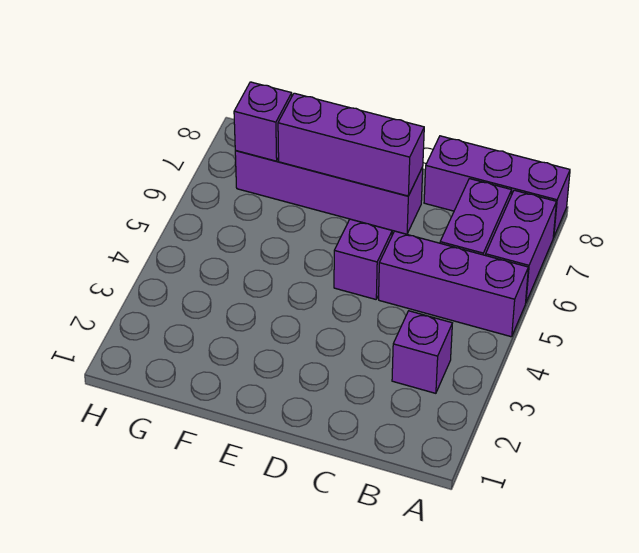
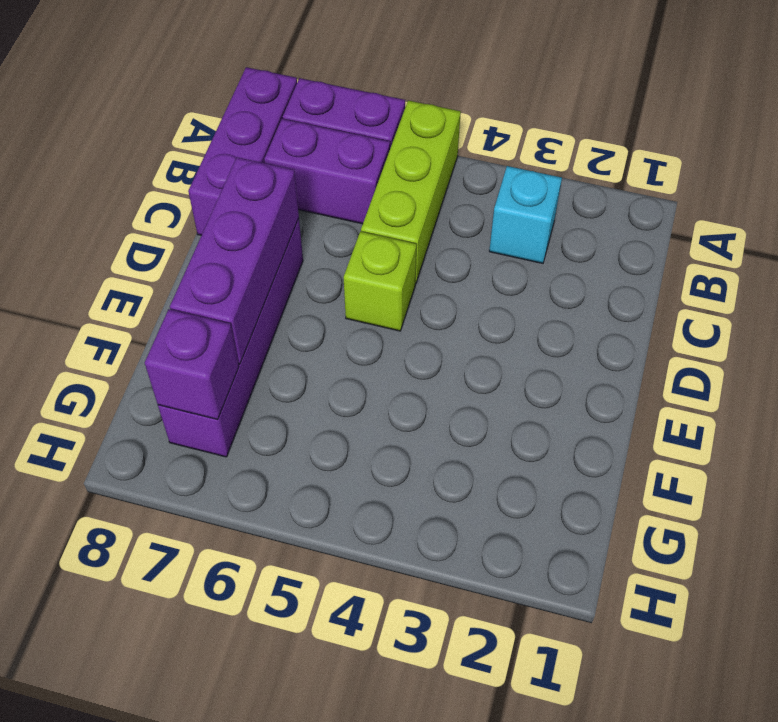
purple brick A5:C5 level 1 -> lime brick A5:C5 level 1
purple brick B3 level 1 -> cyan brick B3 level 1
purple brick D5 level 1 -> lime brick D5 level 1

